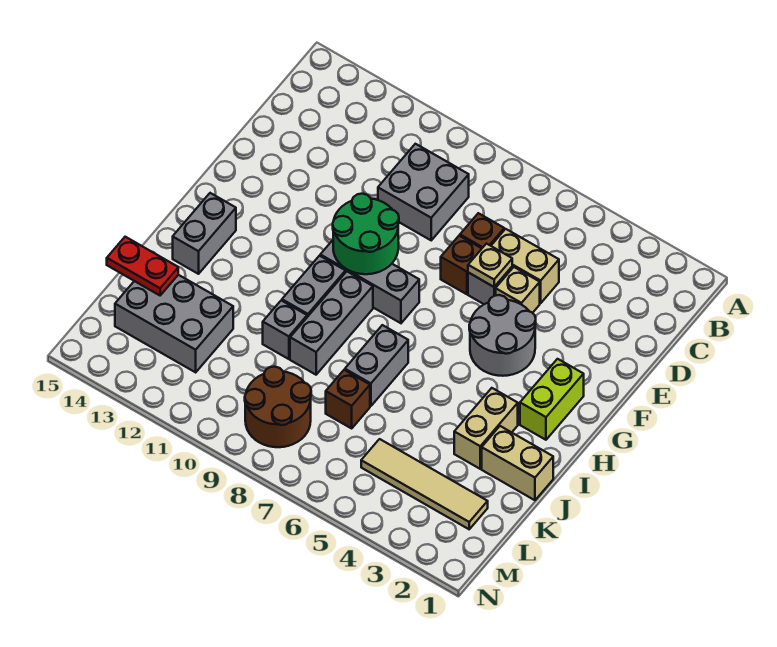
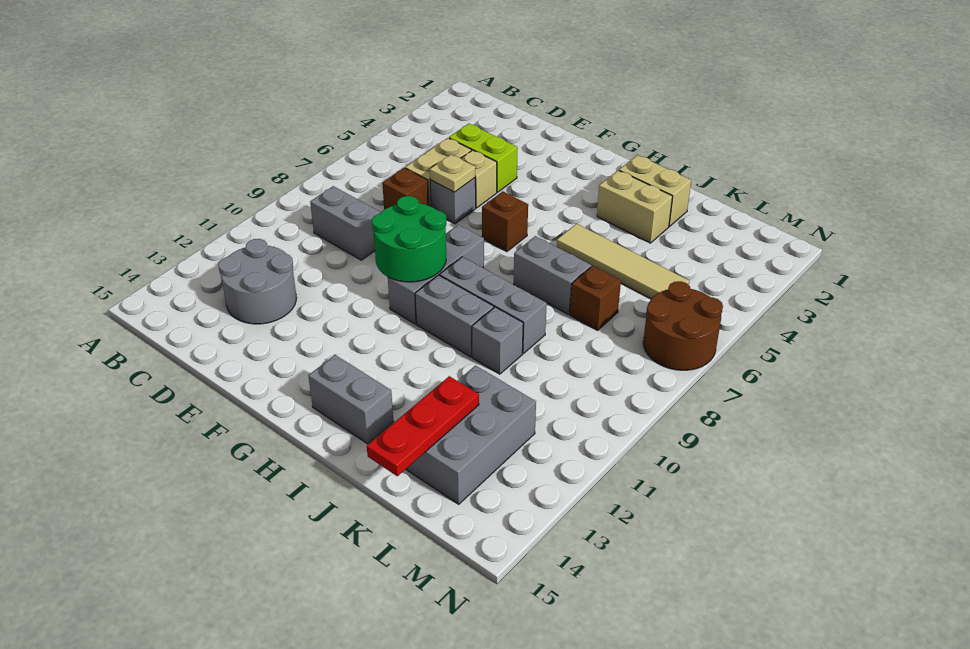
grey brick C9:D10 level 1 -> grey brick C9:D9 level 1
brown brick E7 level 1 -> brown brick G6 level 1
grey round brick F4:G5 level 1 -> grey round brick C12:D13 level 1
lime brick G2:H2 level 1 -> lime brick D4:E4 level 1
tan brick J1:J2 level 1 -> tan brick I2:J2 level 1
red plate K14:K15 level 2 -> red plate K13:K15 level 2
tan tile L2:L5 level 1 -> tan tile I5:L5 level 1
brown round brick L8:M9 level 1 -> brown round brick M6:N7 level 1

